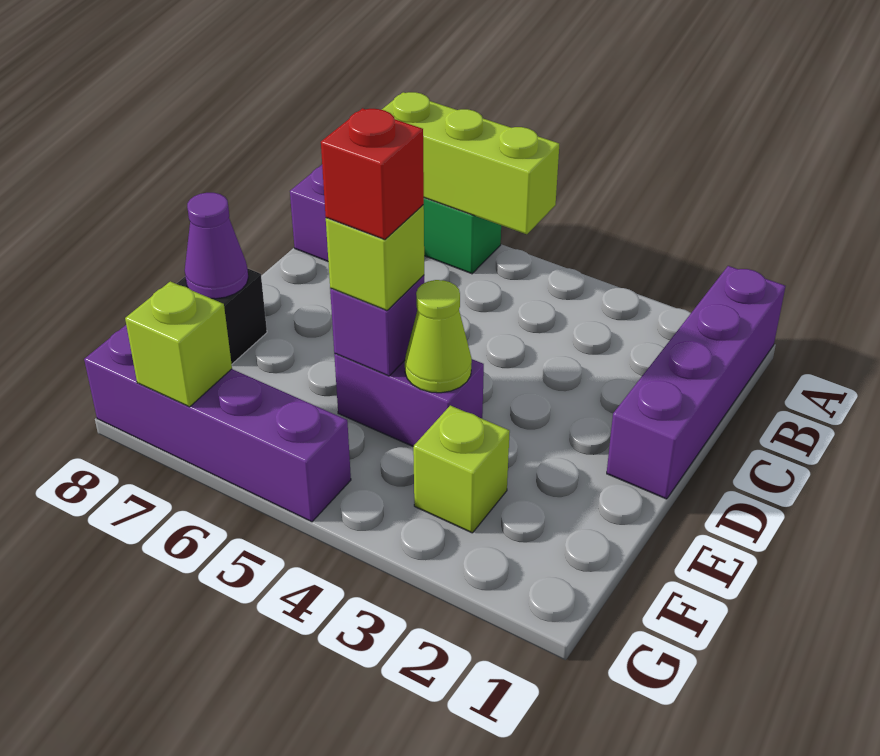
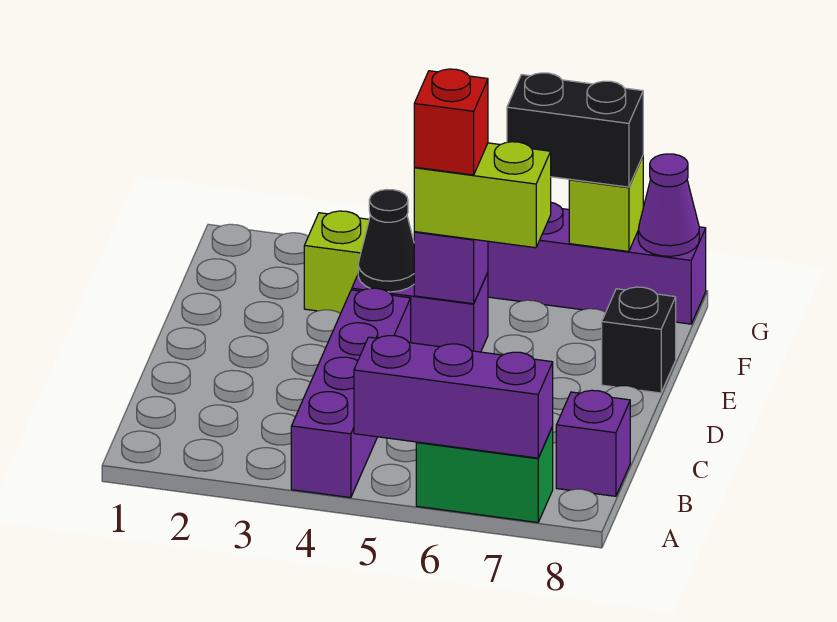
purple brick A1:D1 level 1 -> purple brick A4:D4 level 1
lime brick A5:A7 level 2 -> purple brick A5:A7 level 2
lime cone E4 level 2 -> black cone E4 level 2
lime brick E5 level 3 -> lime brick E5:E6 level 3
purple cone E8 level 2 -> purple cone G8 level 2
none -> black brick G6:G7 level 3

